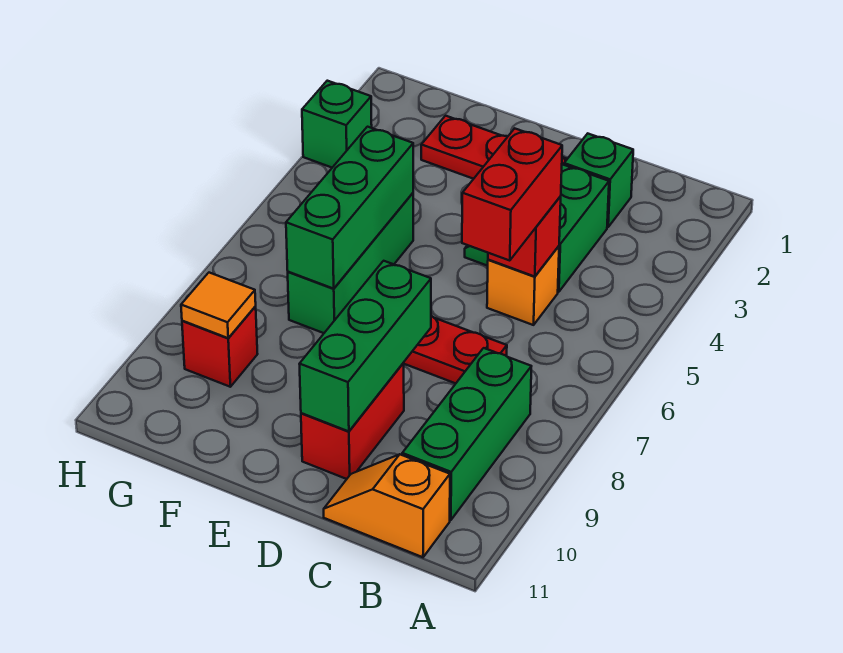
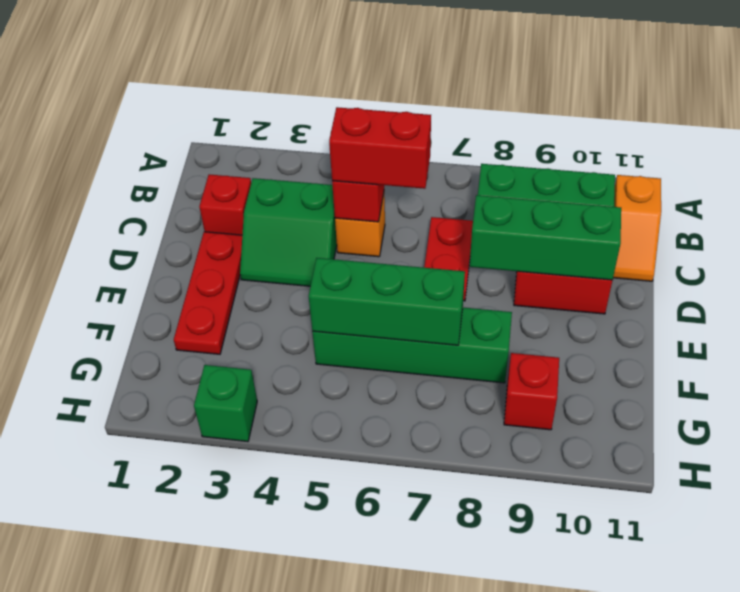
green brick C2 level 1 -> red brick C2 level 1
green brick F5:F7 level 1 -> green brick F5:F8 level 1
orange tile G9 level 2 -> none

